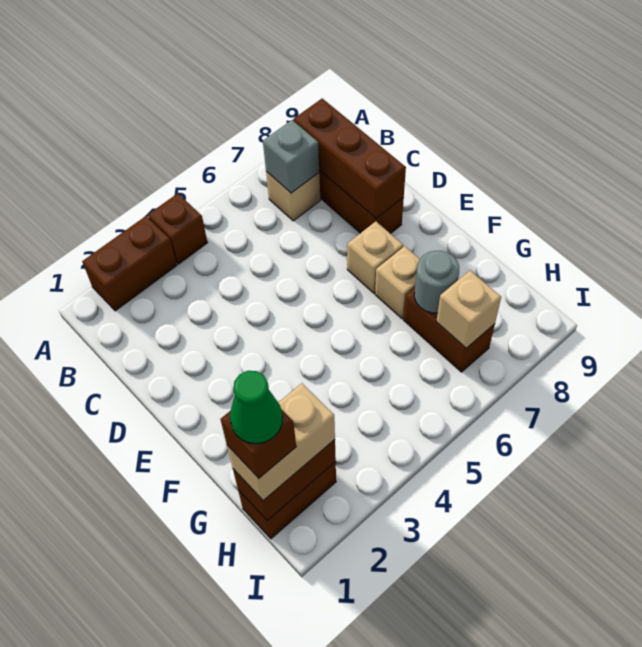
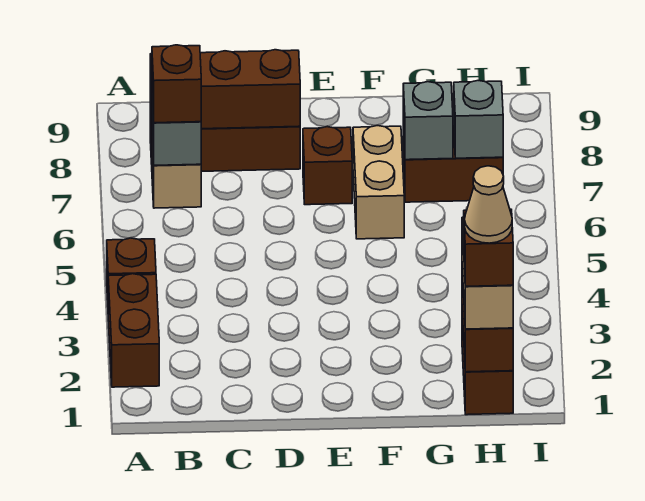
none -> brown brick B7 level 3
tan brick E7 level 1 -> brown brick E7 level 1
tan brick F7 level 1 -> tan brick F6:F7 level 1
grey round brick G7 level 2 -> grey brick G7 level 2
green cone H1 level 5 -> tan cone H1 level 5
tan brick H7 level 2 -> grey brick H7 level 2

